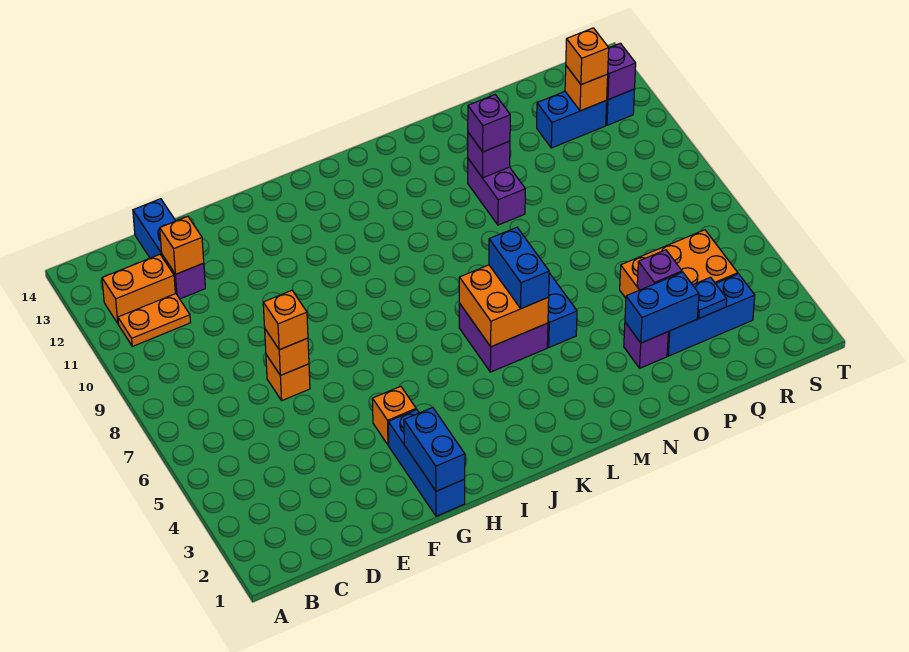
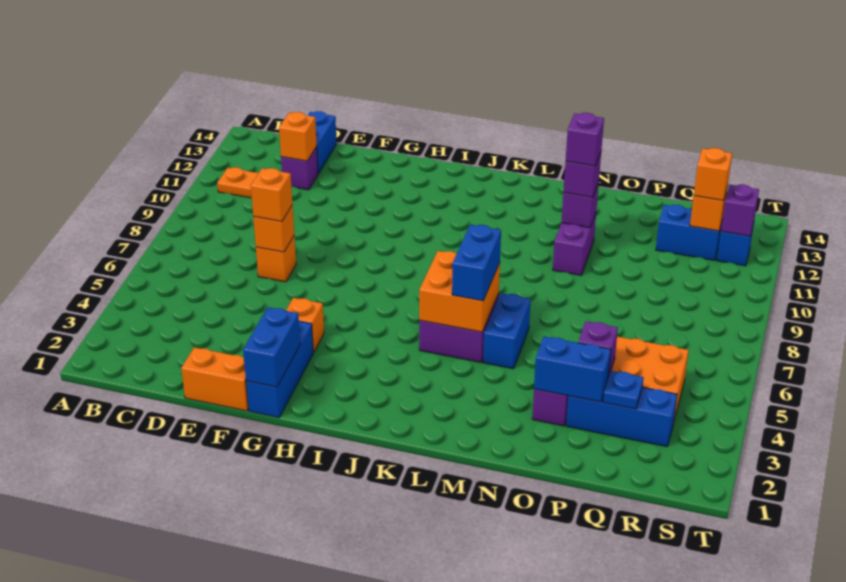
orange brick B12:C12 level 1 -> orange brick E1:F1 level 1
none -> purple brick N11 level 4

